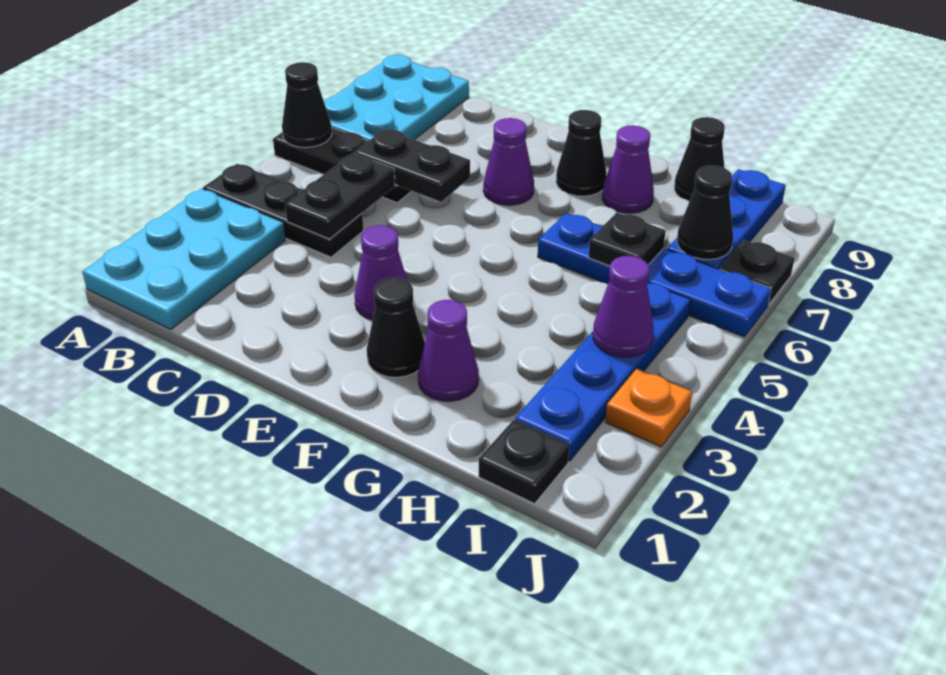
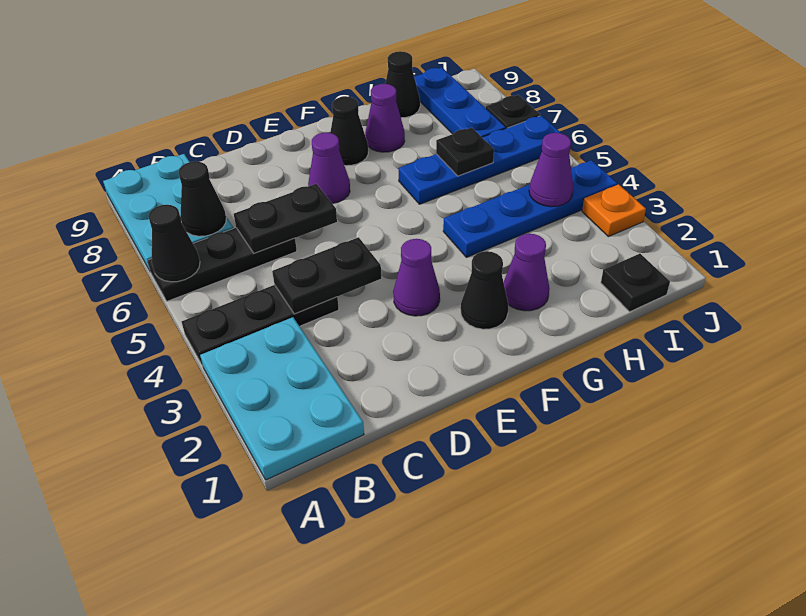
black plate C4:C5 level 2 -> black plate C4:D4 level 2
blue plate I2:I5 level 1 -> blue plate G4:J4 level 1
black cone I7 level 2 -> black cone B7 level 2

